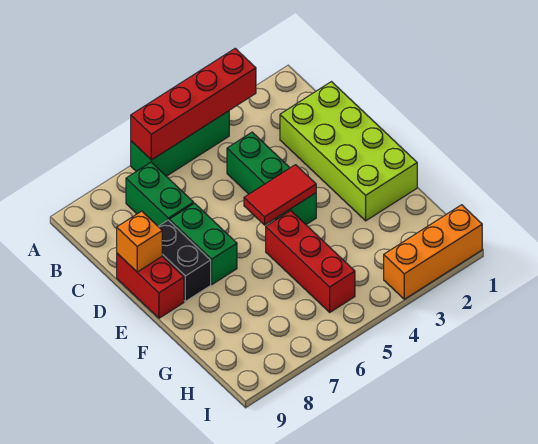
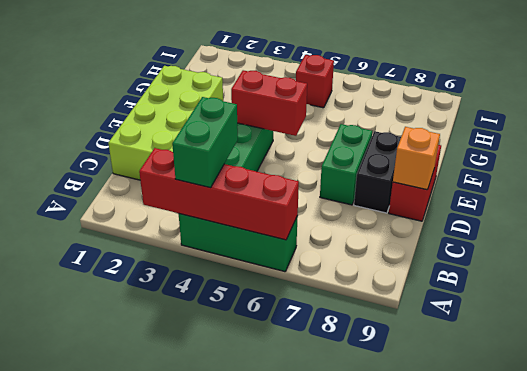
green brick B7:C7 level 1 -> green brick A4:B4 level 3
red tile E4:E5 level 2 -> red brick E4:E5 level 2
red brick F5:H5 level 1 -> red brick H5 level 1
orange brick I1:I3 level 1 -> none

